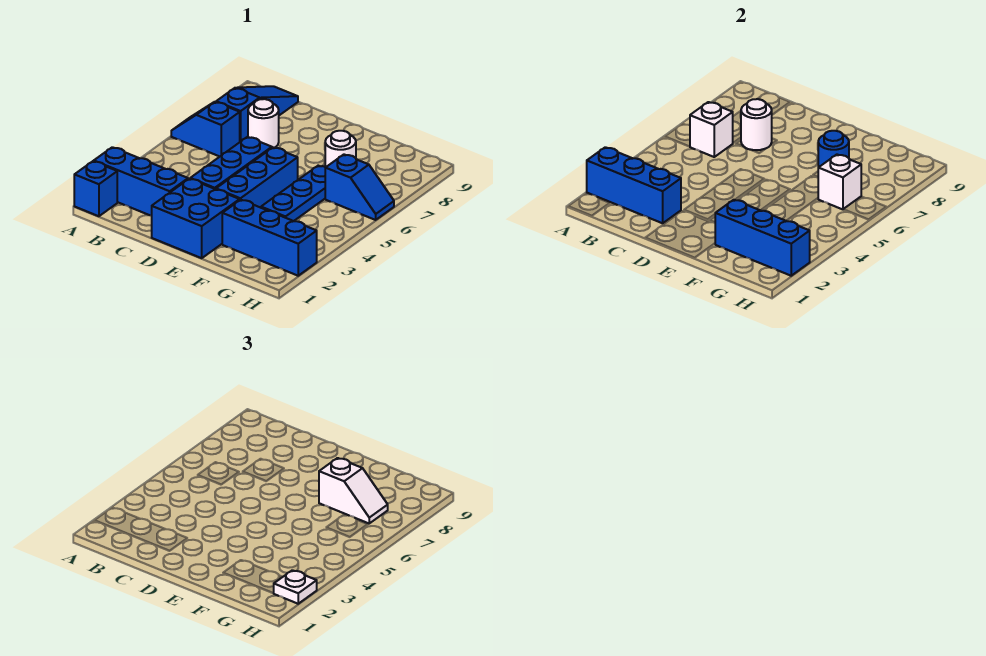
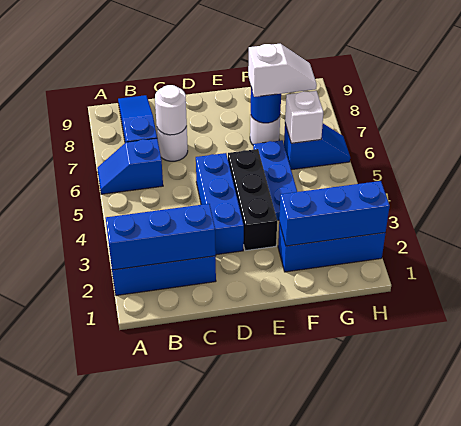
blue brick A1 level 1 -> none
white brick B6 level 2 -> none
blue brick D1:E2 level 1 -> none
blue brick E3:E5 level 1 -> black brick E3:E5 level 1
white plate H2 level 3 -> none

